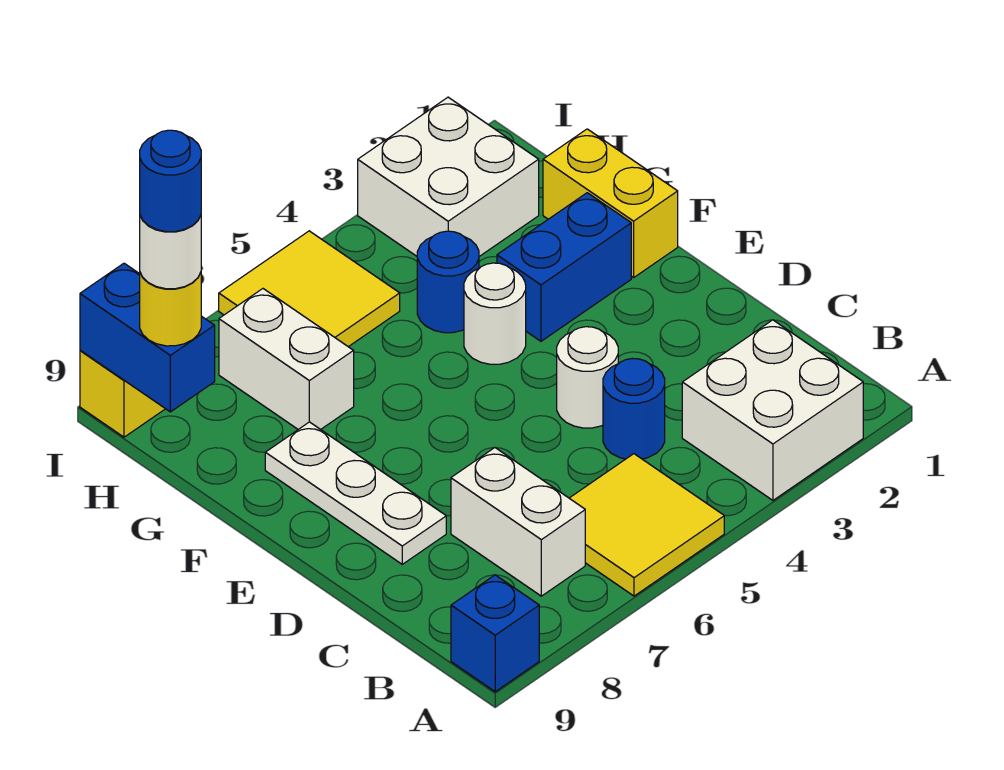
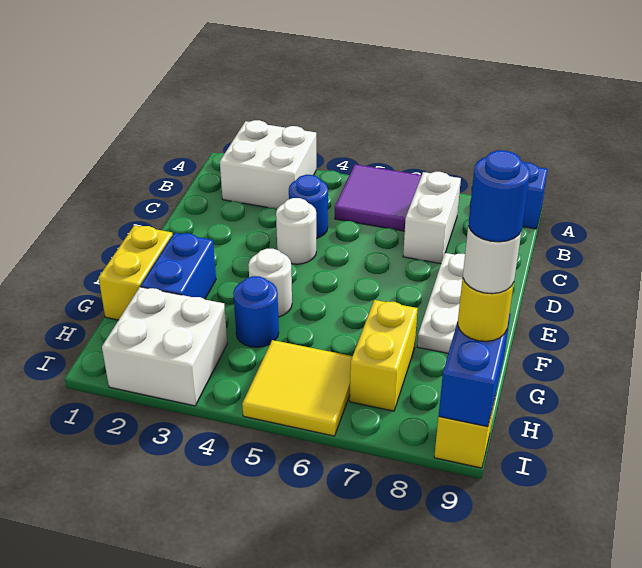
yellow tile A5:B6 level 1 -> purple tile A5:B6 level 1
blue brick F2:F3 level 1 -> blue brick F2:G2 level 1
white brick G7:H7 level 1 -> yellow brick G7:H7 level 1

